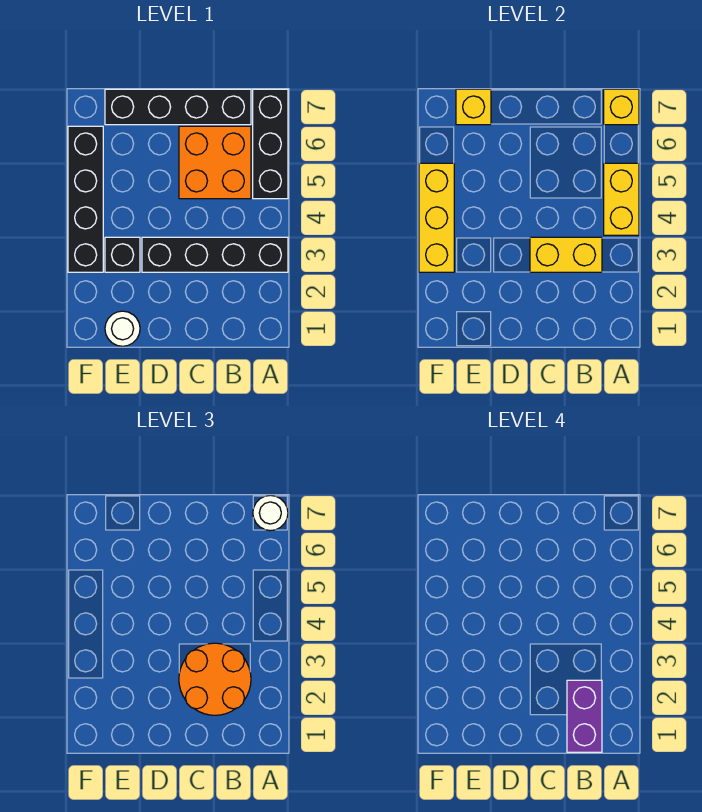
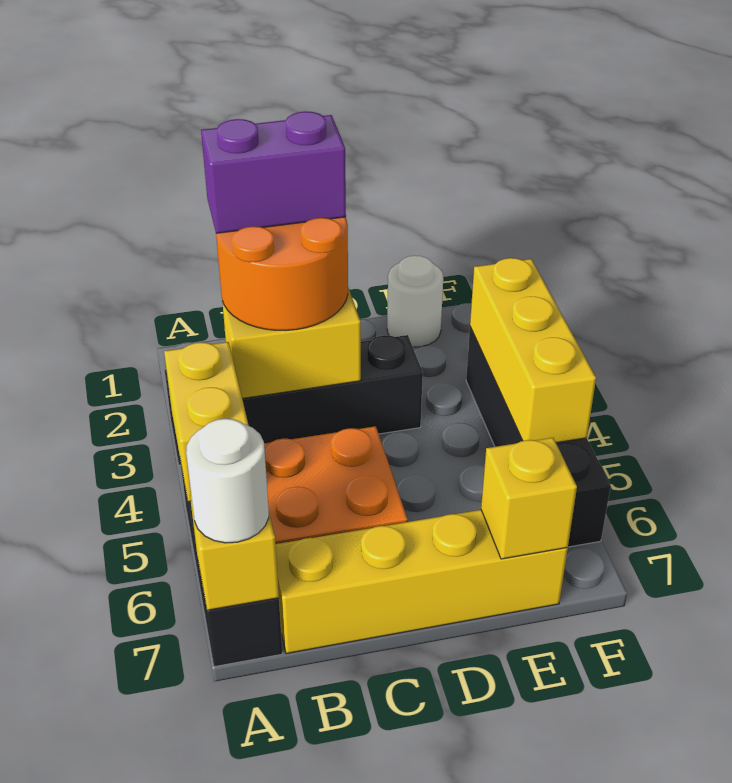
purple brick B1:B2 level 4 -> purple brick B2:C2 level 4
black brick B7:E7 level 1 -> yellow brick B7:E7 level 1
black brick E3 level 1 -> none

